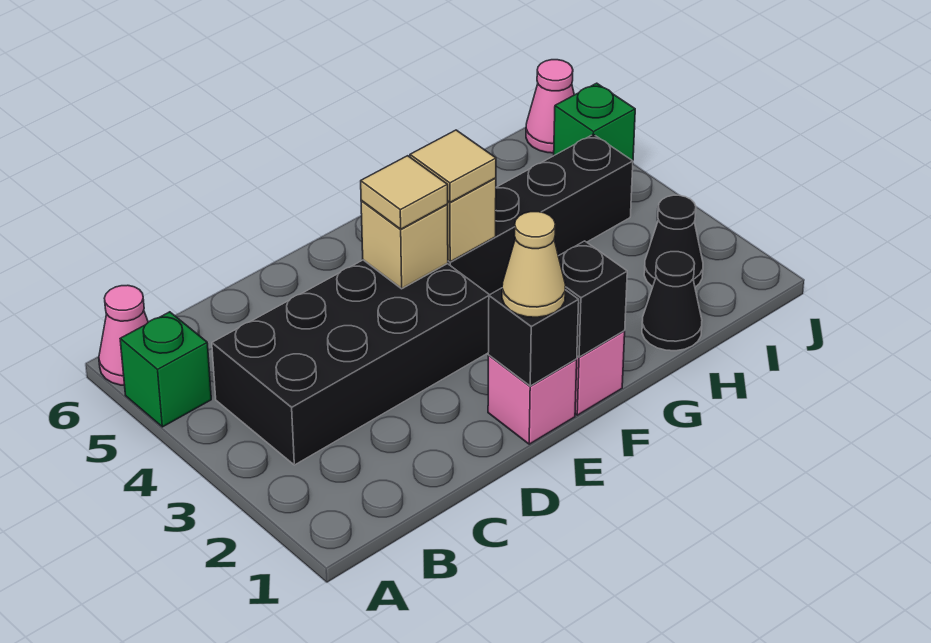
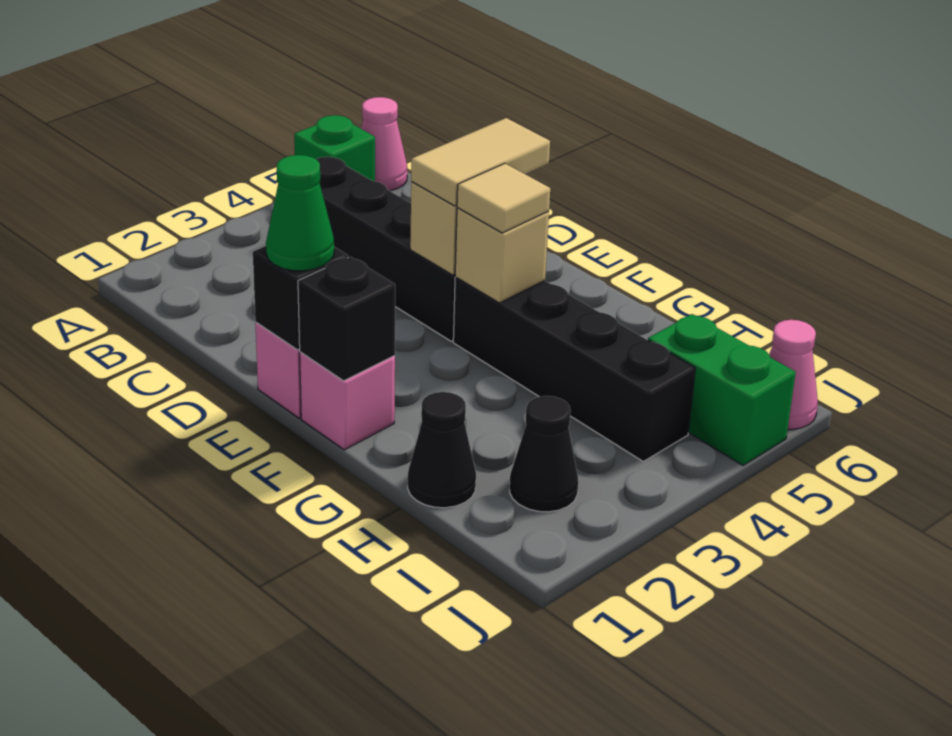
black brick B3:E4 level 1 -> black brick B4:E4 level 1
tan cone E1 level 3 -> green cone E1 level 3
tan tile E4 level 3 -> tan tile E4:E5 level 3
green brick J5 level 1 -> green brick I5:J5 level 1

